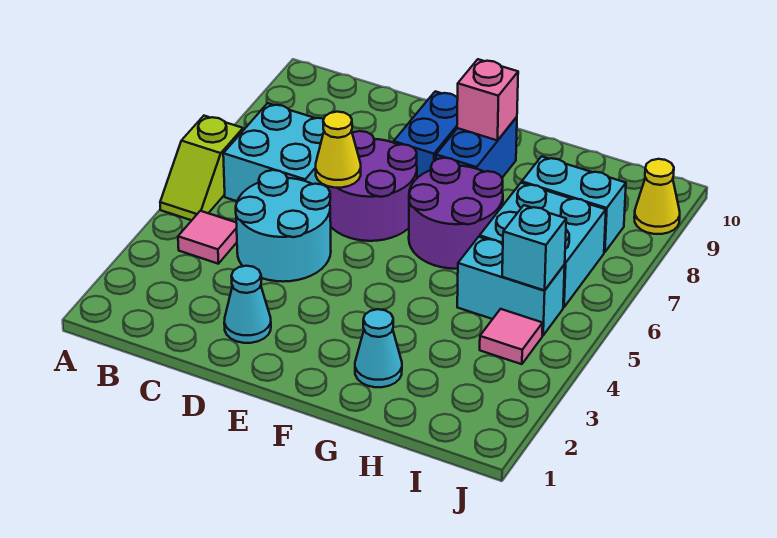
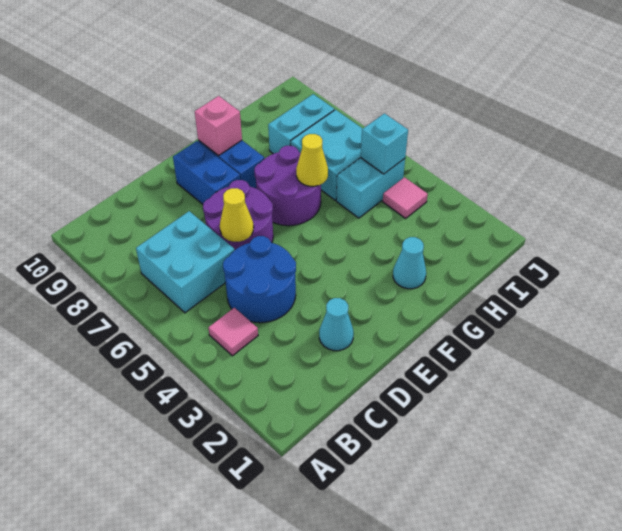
lime slope A5:A6 level 1 top 6 -> none
cyan round brick C4:D5 level 1 -> blue round brick C4:D5 level 1
yellow cone J9 level 1 -> yellow cone G6 level 2

